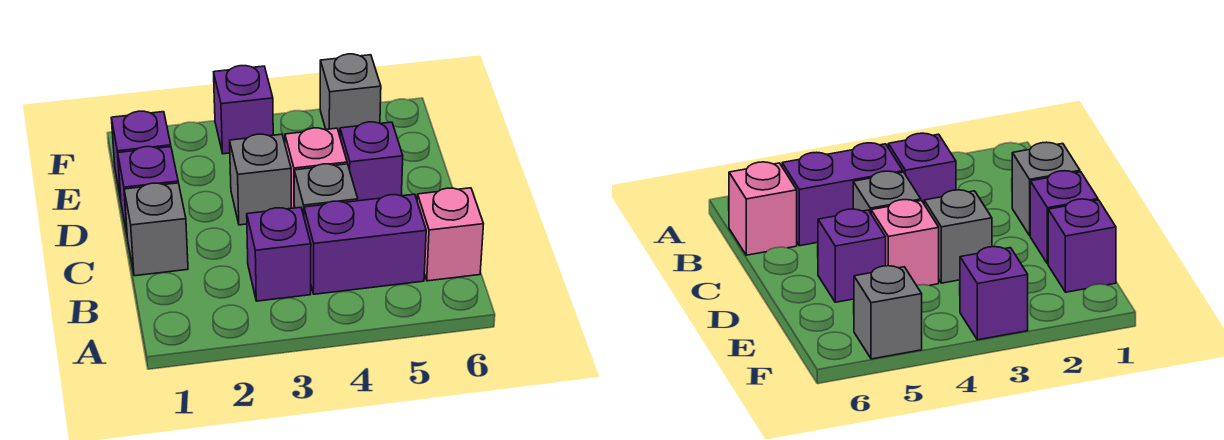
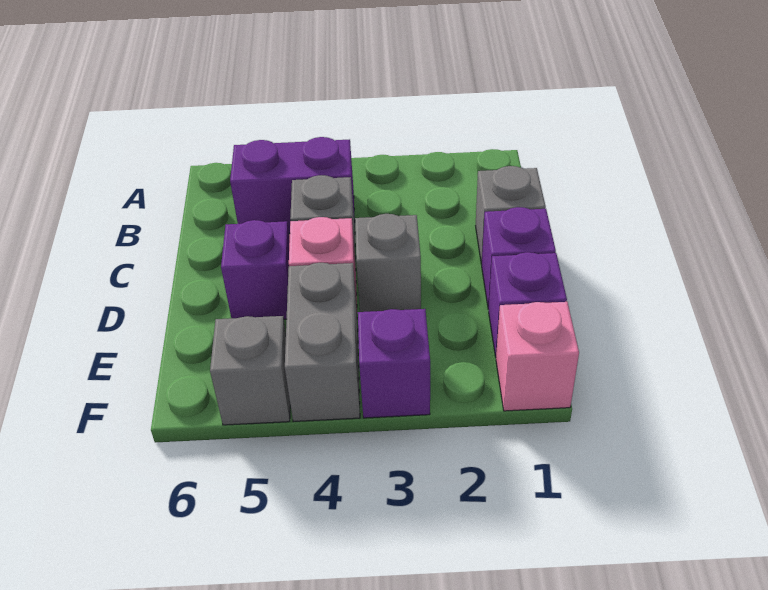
purple brick B3 level 1 -> none
pink brick B6 level 1 -> pink brick F1 level 1
none -> grey brick E4:F4 level 1

